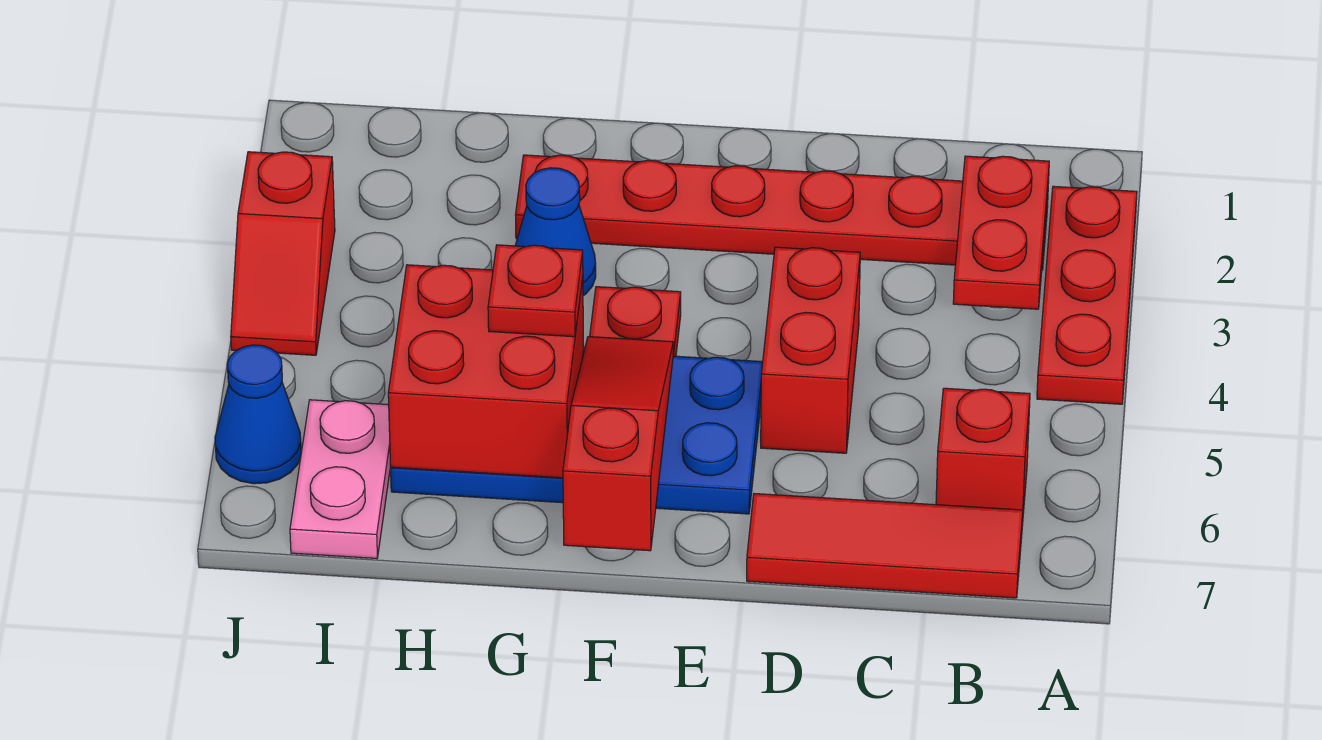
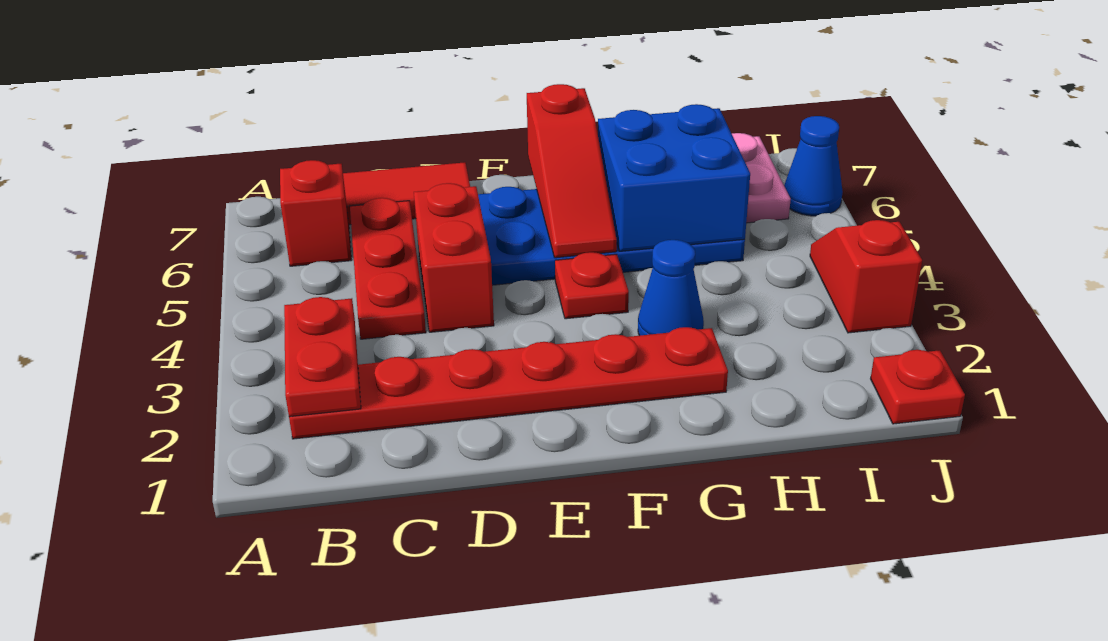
red plate A2:A4 level 1 -> red plate C4:C6 level 1
red brick G5:H6 level 2 -> blue brick G5:H6 level 2
red plate G5 level 3 -> red plate J1 level 1

